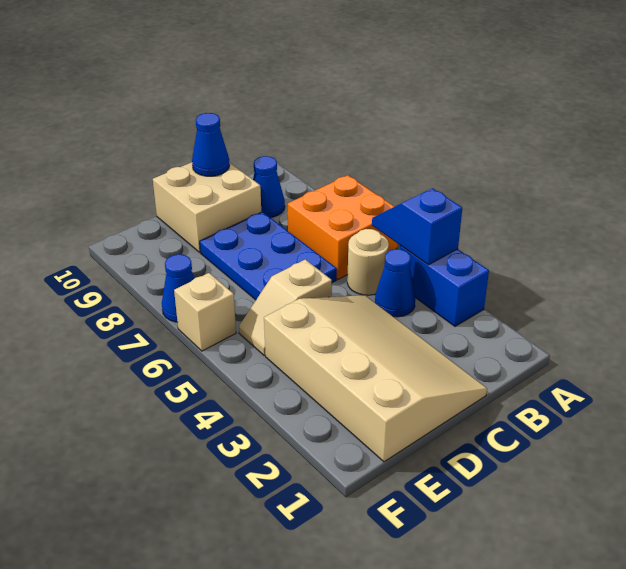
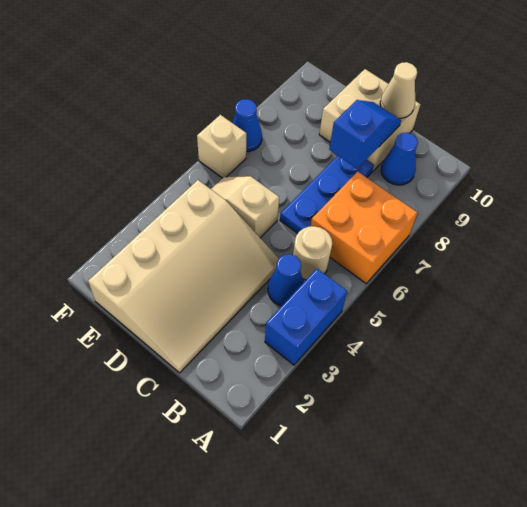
blue slope A4:A5 level 2 top 4 -> blue slope C8:C9 level 2 top 8
blue plate C6:D8 level 1 -> blue plate C6:C8 level 1
blue cone C10 level 2 -> tan cone C10 level 2

